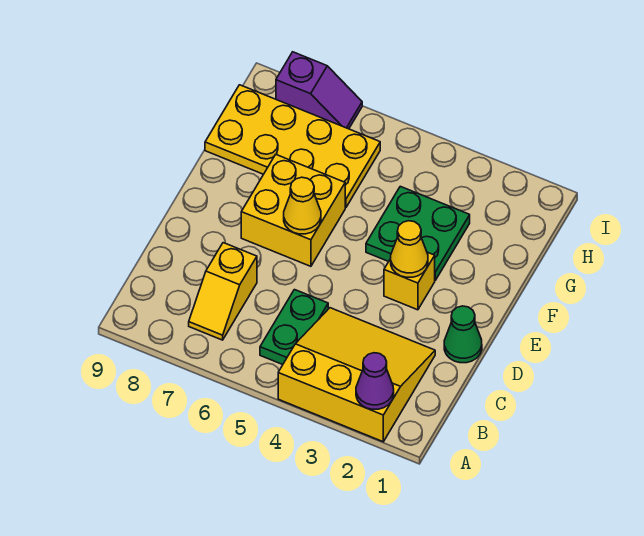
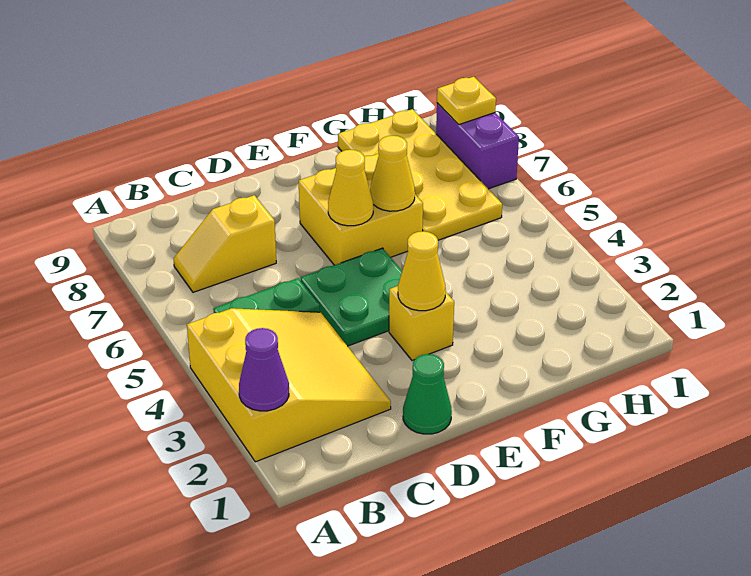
green plate F3:G4 level 1 -> green plate D4:E5 level 1
none -> yellow cone F6 level 2
purple slope I7:I8 level 1 top 8 -> purple brick I7:I8 level 1
none -> yellow plate I8 level 2

